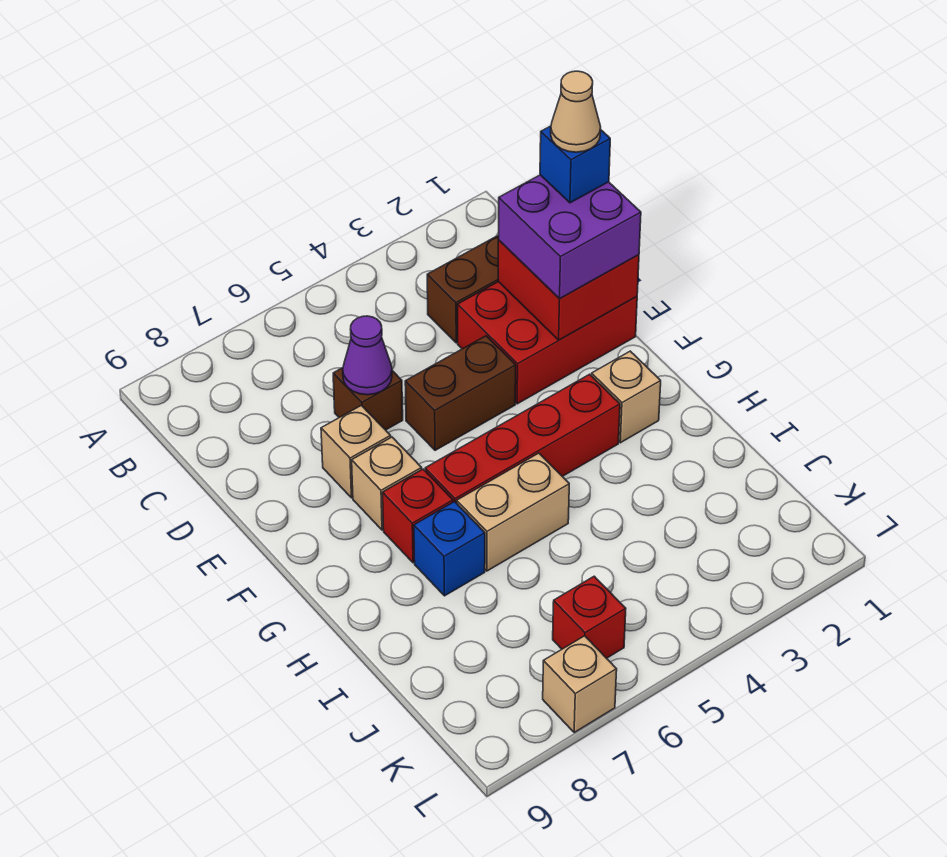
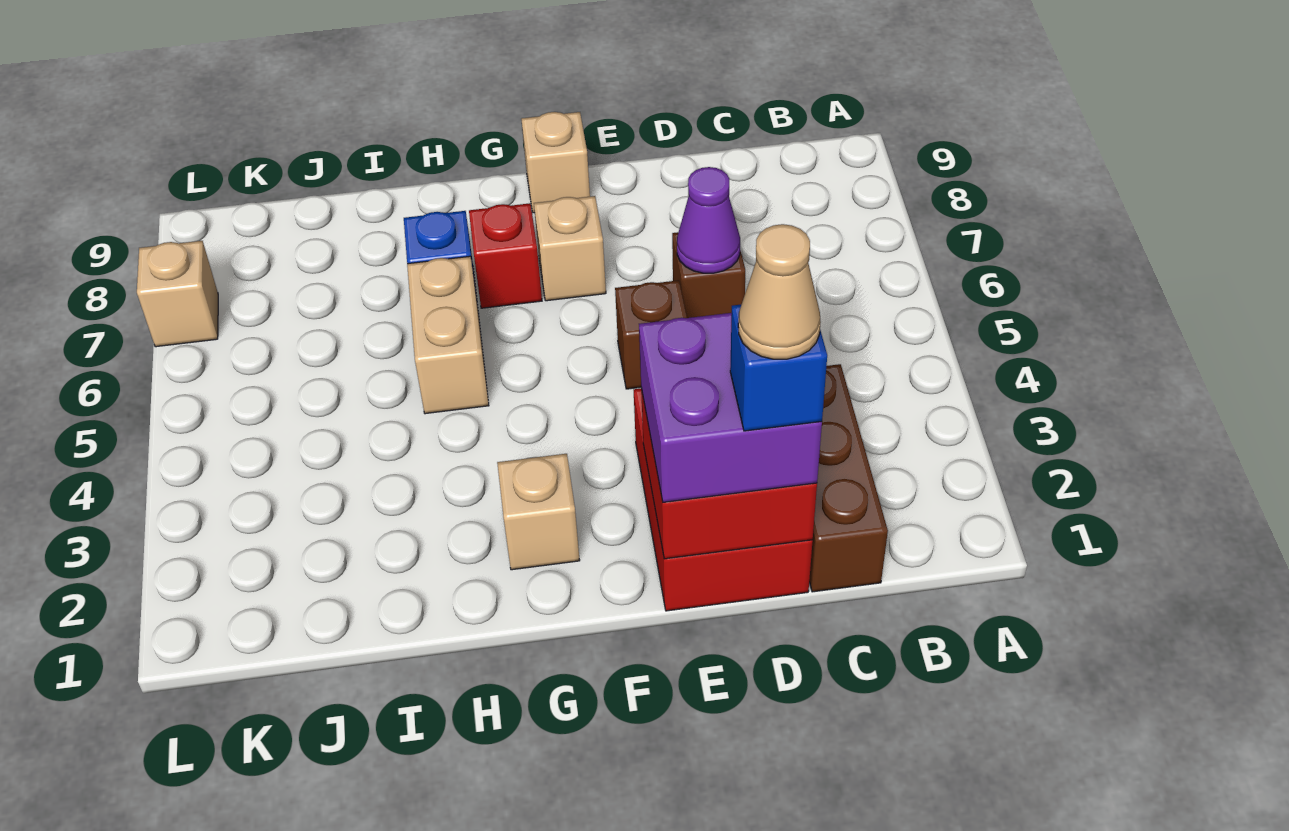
brown brick E4:E5 level 1 -> brown brick E5 level 1
tan brick E7 level 1 -> tan brick F9 level 1
red brick G3:G6 level 1 -> none
red brick K6 level 1 -> none

